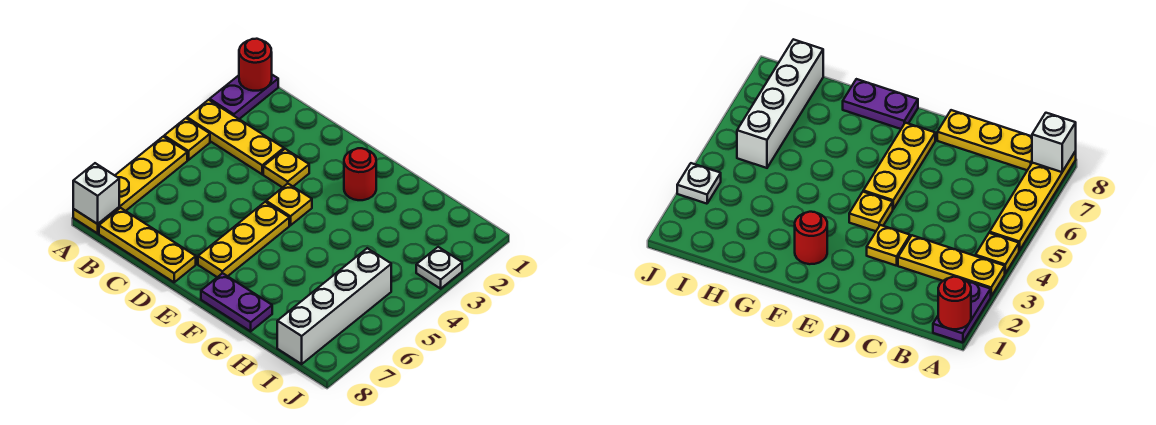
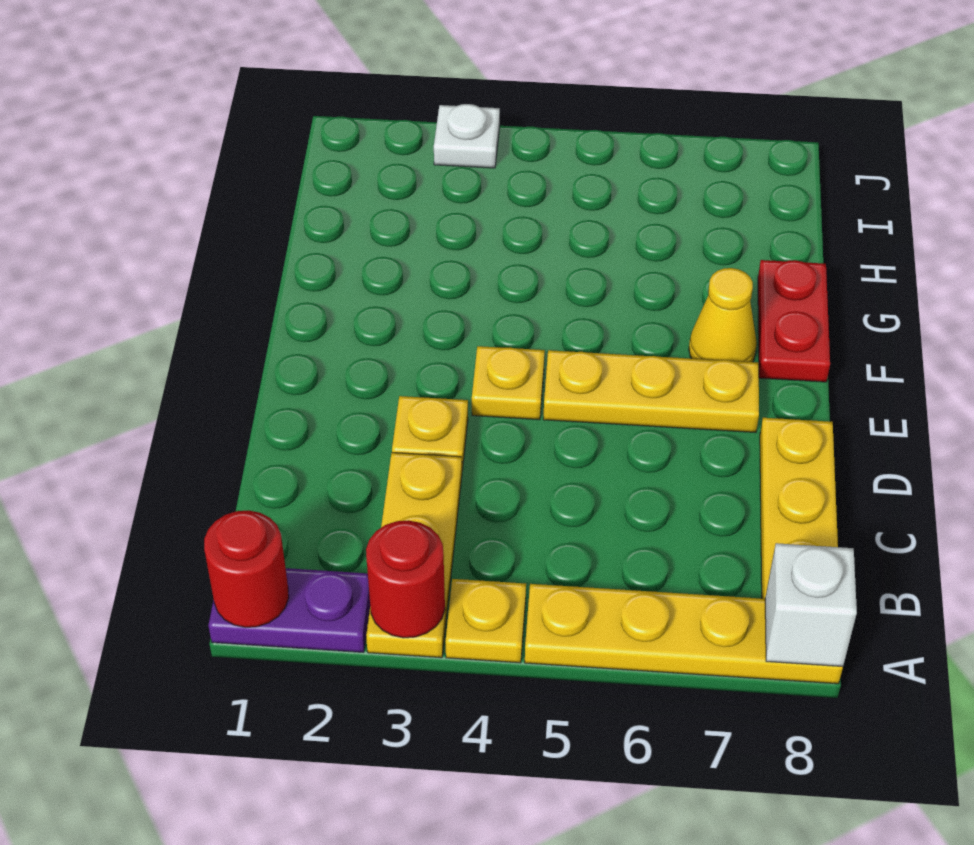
red round brick F2 level 1 -> red round brick A3 level 2
none -> yellow cone F7 level 1
purple plate F8:G8 level 1 -> red plate F8:G8 level 1
white brick I5:I8 level 1 -> none

